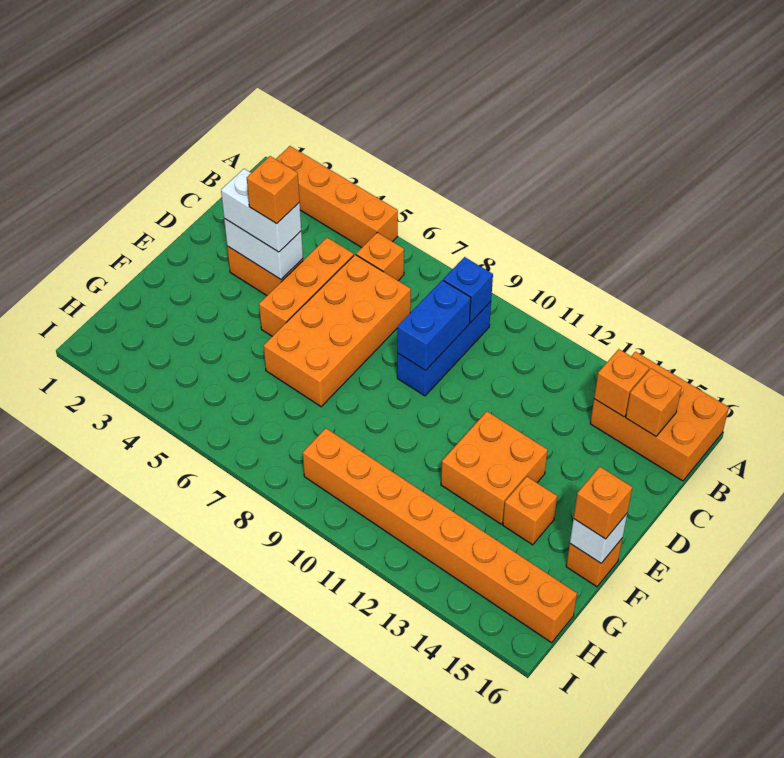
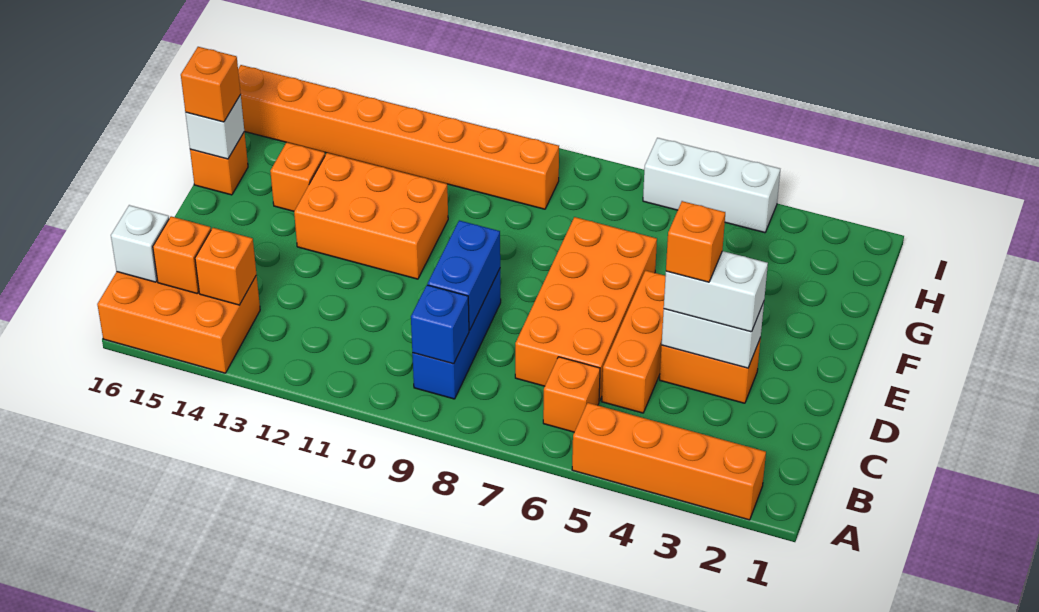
none -> white brick B16 level 2
orange brick E12:F13 level 1 -> orange brick E11:F13 level 1
none -> white brick I4:I6 level 1

